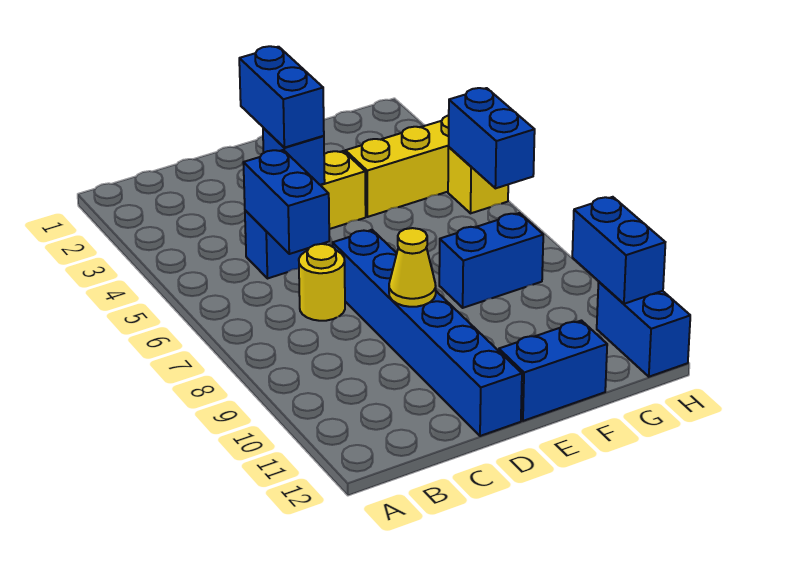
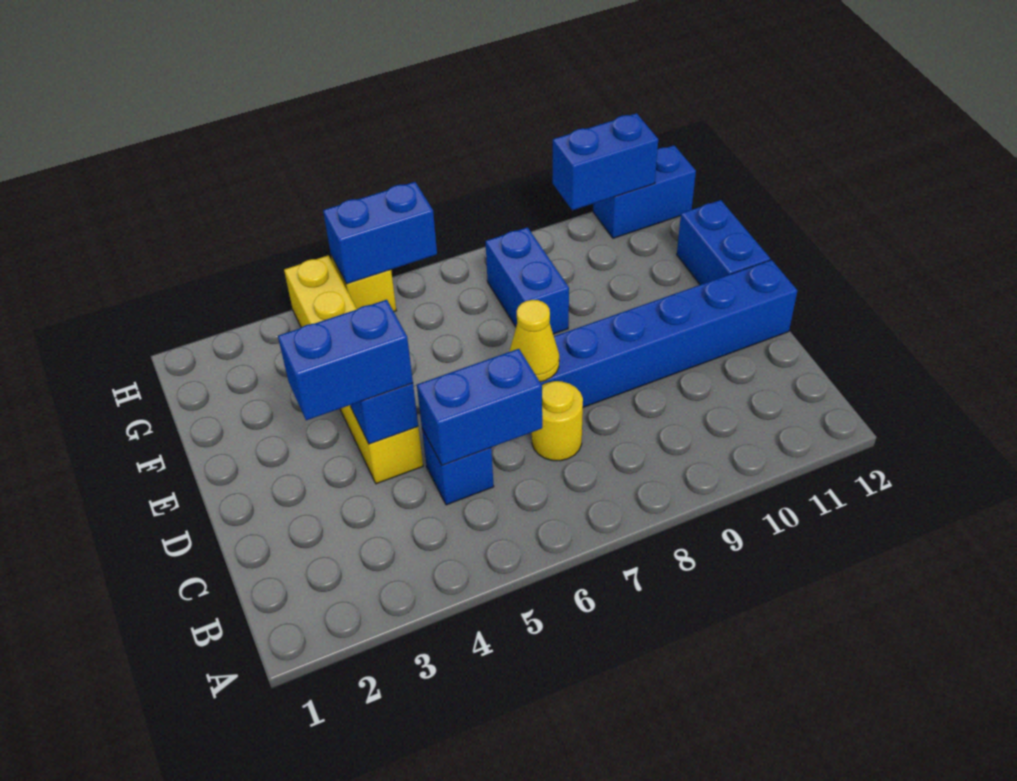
yellow cone D9 level 2 -> yellow cone D7 level 2

